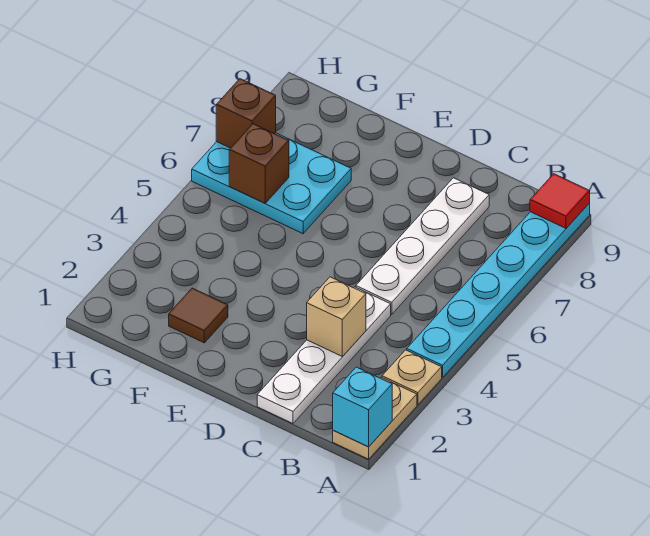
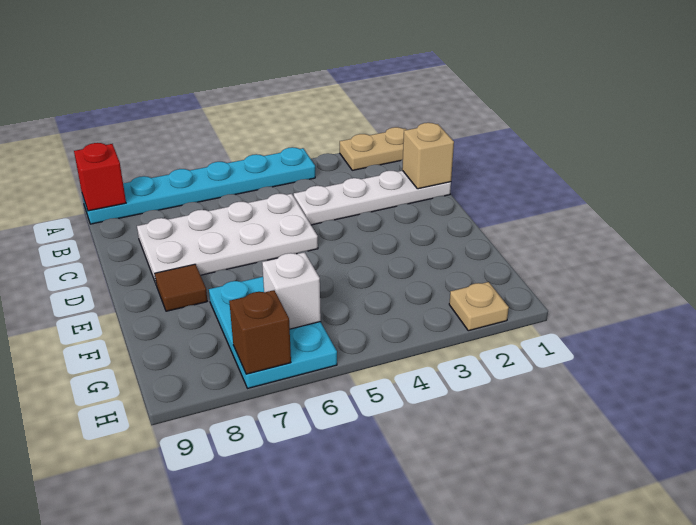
cyan brick A1 level 2 -> none
tan plate A3 level 1 -> tan plate H2 level 1
red tile A9 level 2 -> red brick A9 level 2
tan brick C3 level 2 -> tan brick C1 level 2
white plate C5:C8 level 1 -> white plate C5:D8 level 1
brown tile F2 level 1 -> brown tile E8 level 1
brown brick G6 level 2 -> white brick G6 level 2

